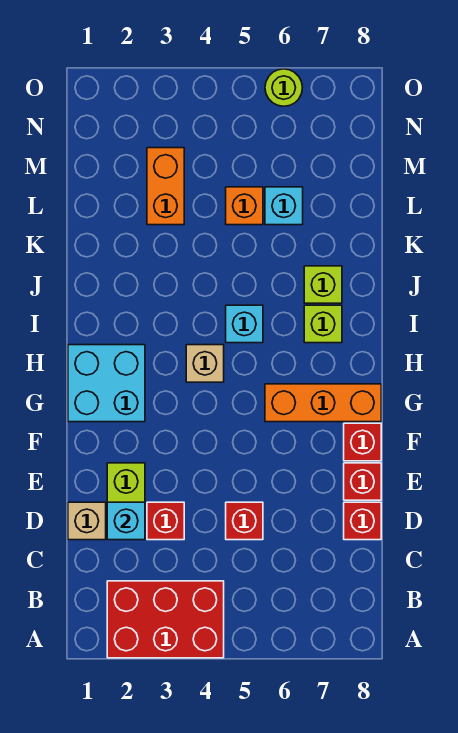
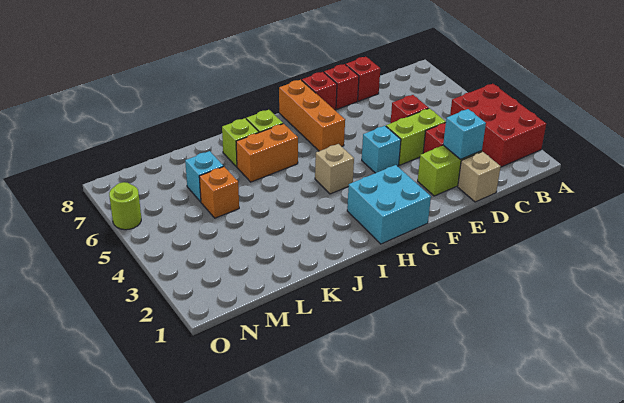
none -> lime brick D4:E4 level 1
cyan brick I5 level 1 -> cyan brick F4 level 1
orange brick L3:M3 level 1 -> orange brick I6:J6 level 1

